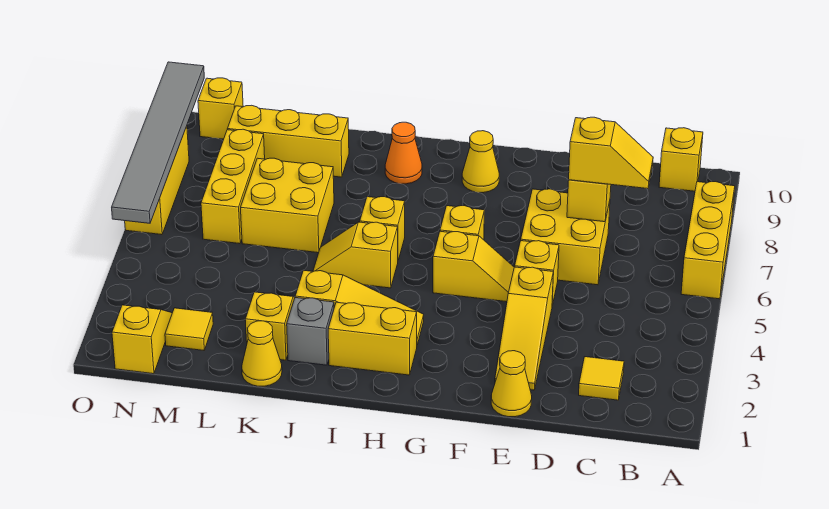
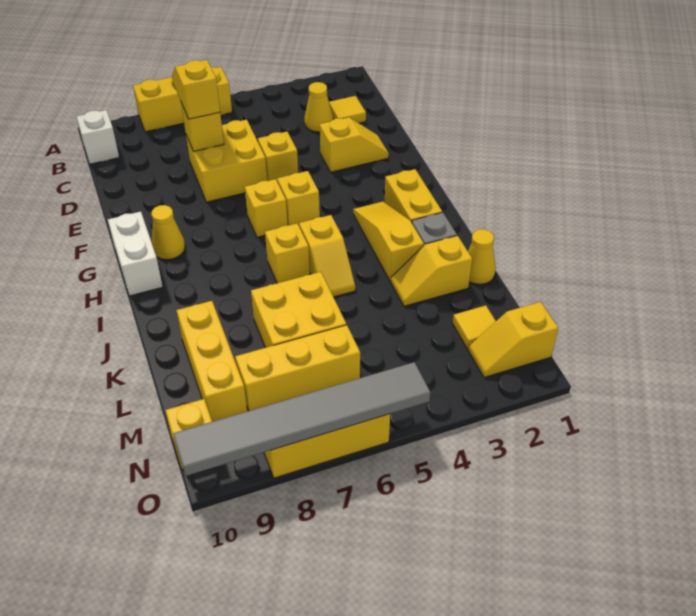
yellow brick B10 level 1 -> white brick B10 level 1
yellow cone E1 level 1 -> yellow cone C3 level 1
yellow slope E2:E4 level 1 top 4 -> yellow slope E2:E3 level 1 top 3
none -> white brick G10:H10 level 1
orange cone I9 level 1 -> none

